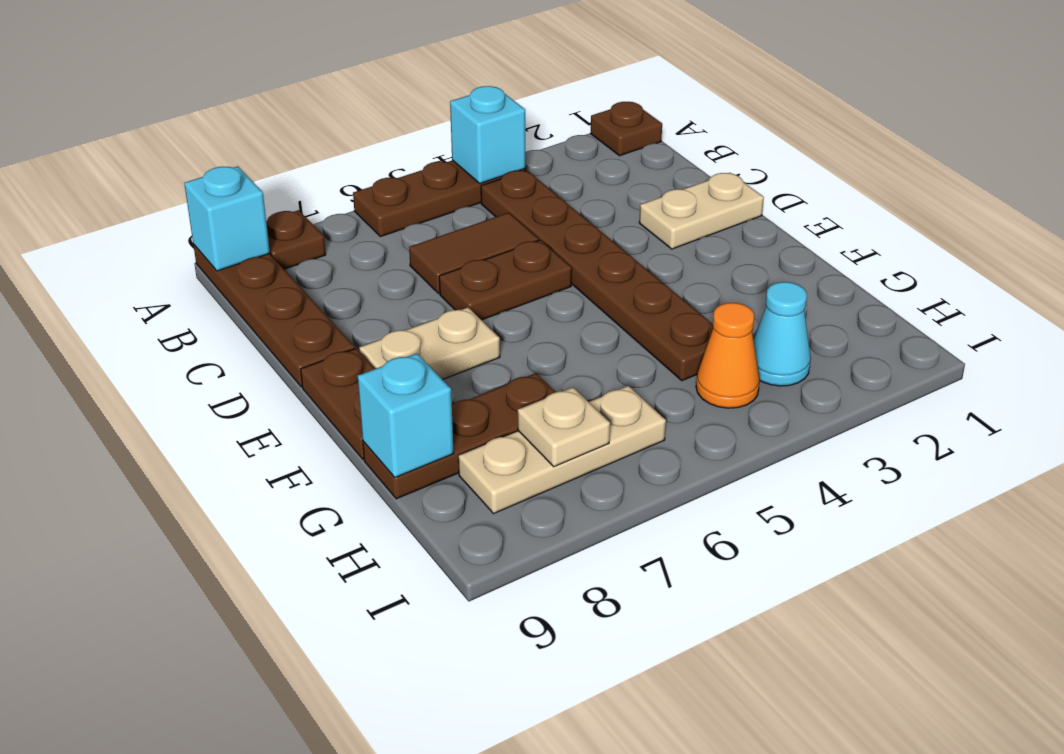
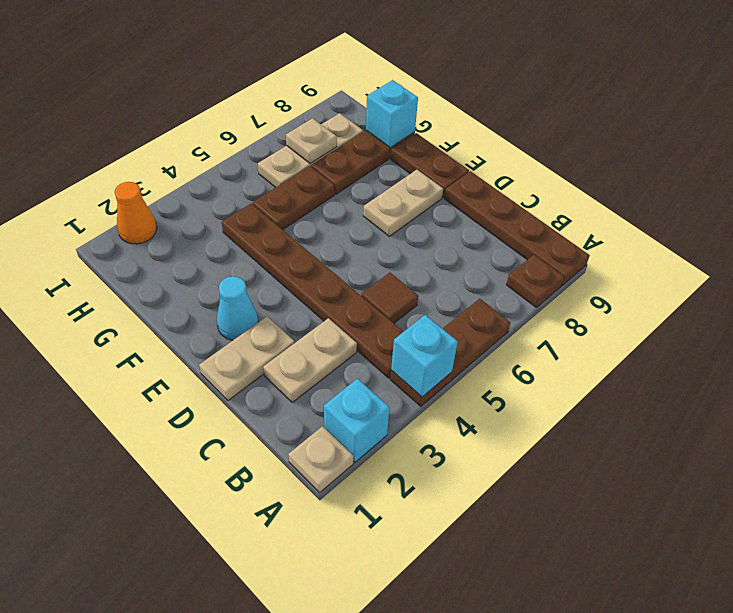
brown plate A1 level 1 -> tan plate A1 level 1
cyan brick A9 level 2 -> cyan brick A2 level 1
none -> tan plate C2:C3 level 1
brown tile C5:C6 level 1 -> brown tile C5 level 1
brown plate D5:D6 level 1 -> brown plate G5:G6 level 1
cyan cone H3 level 1 -> cyan cone E2 level 1
orange cone H4 level 1 -> orange cone I2 level 1

